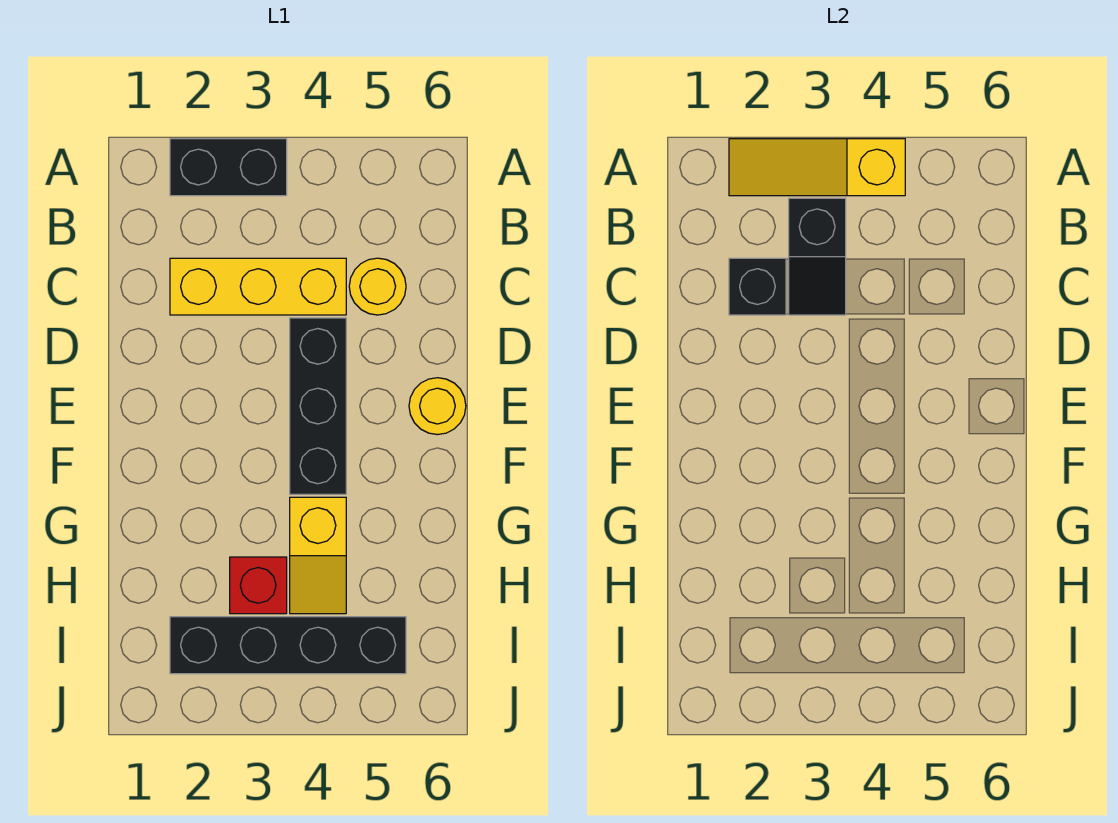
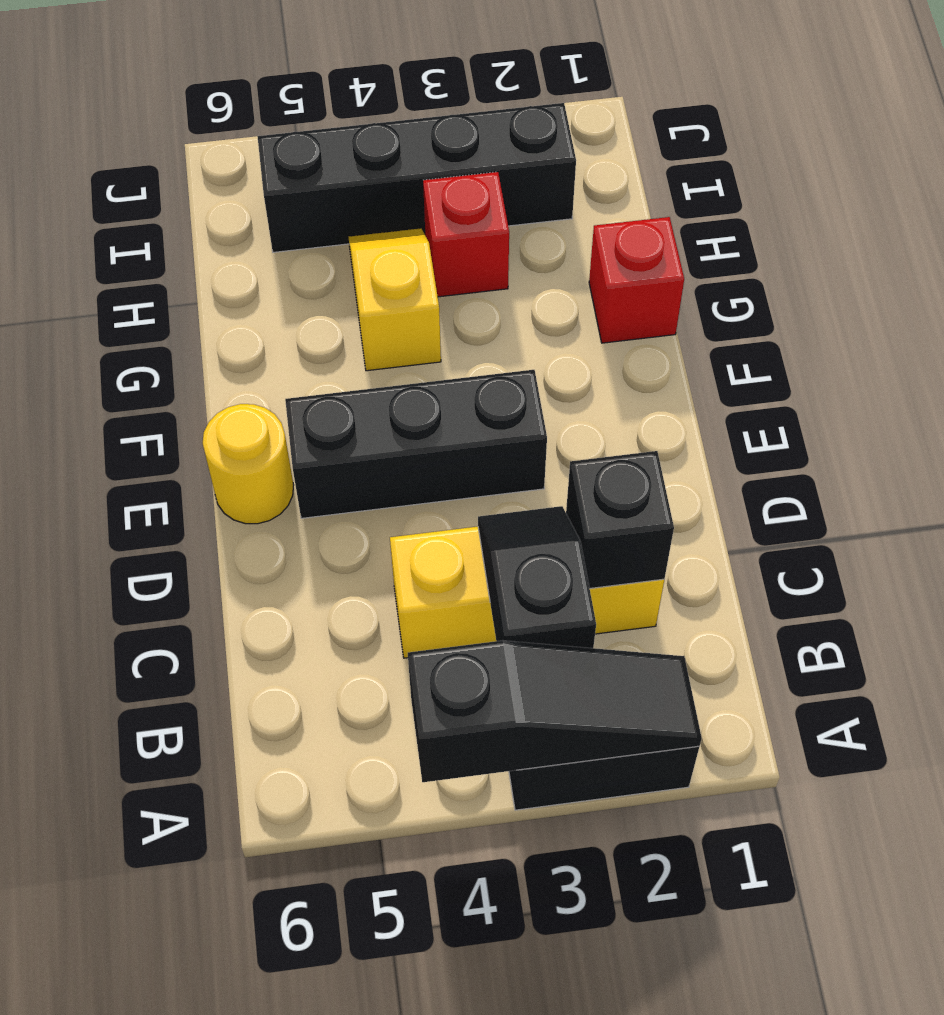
yellow slope A2:A4 level 2 top 4 -> black slope A2:A4 level 2 top 4
yellow round brick C5 level 1 -> none
black brick D4:F4 level 1 -> black brick E3:E5 level 1
none -> red brick G1 level 1

